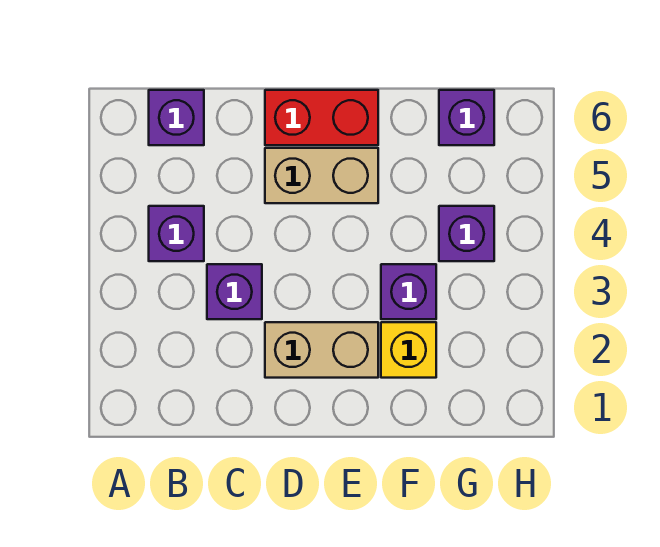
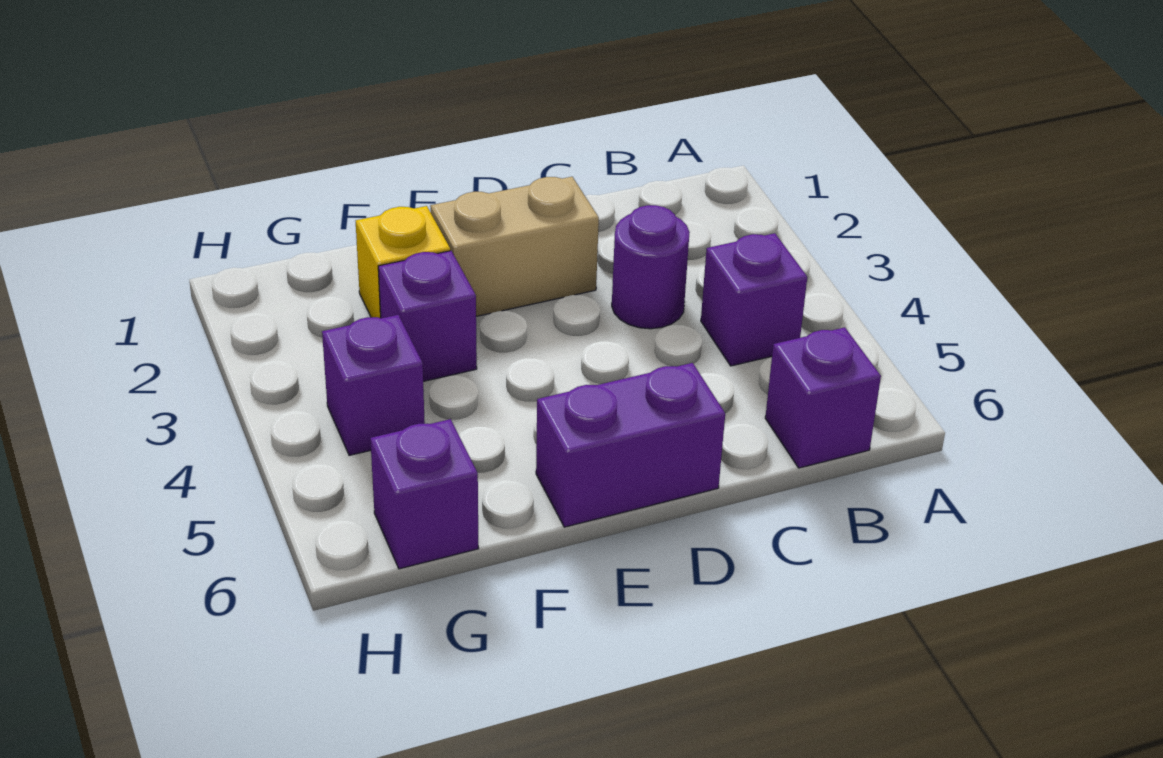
purple brick C3 level 1 -> purple round brick C3 level 1
tan brick D5:E5 level 1 -> none
red brick D6:E6 level 1 -> purple brick D6:E6 level 1

